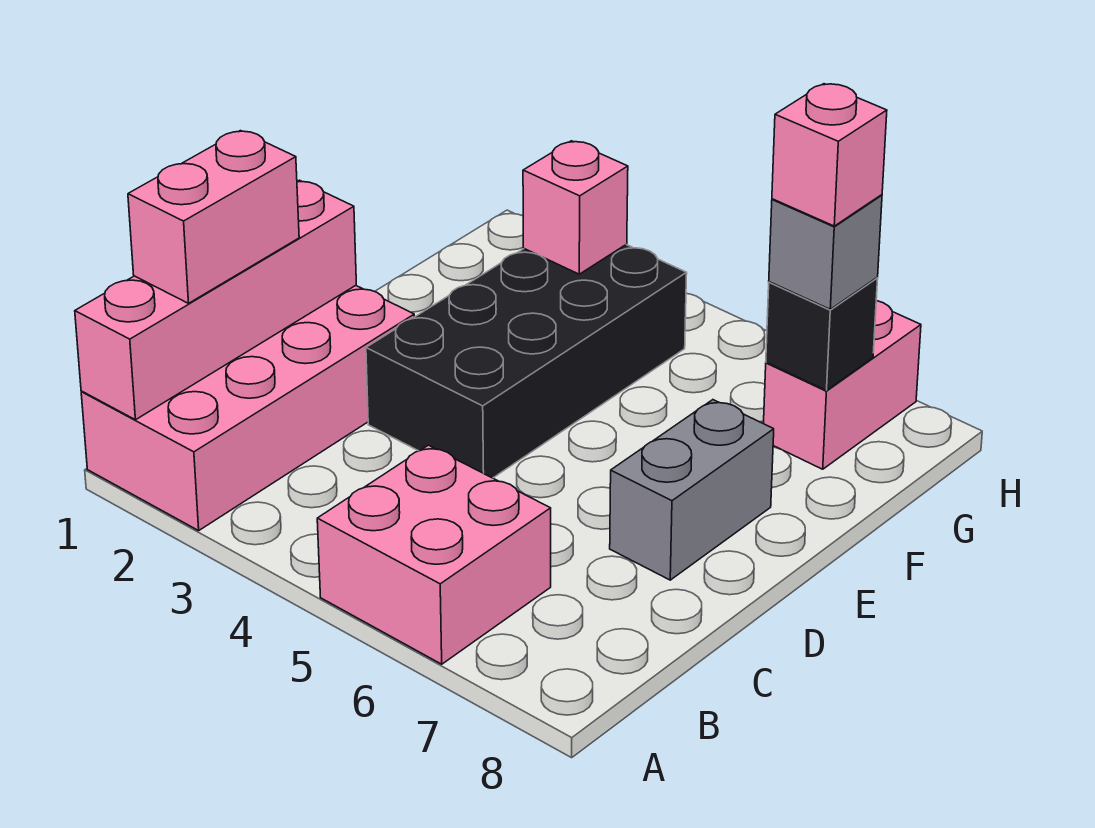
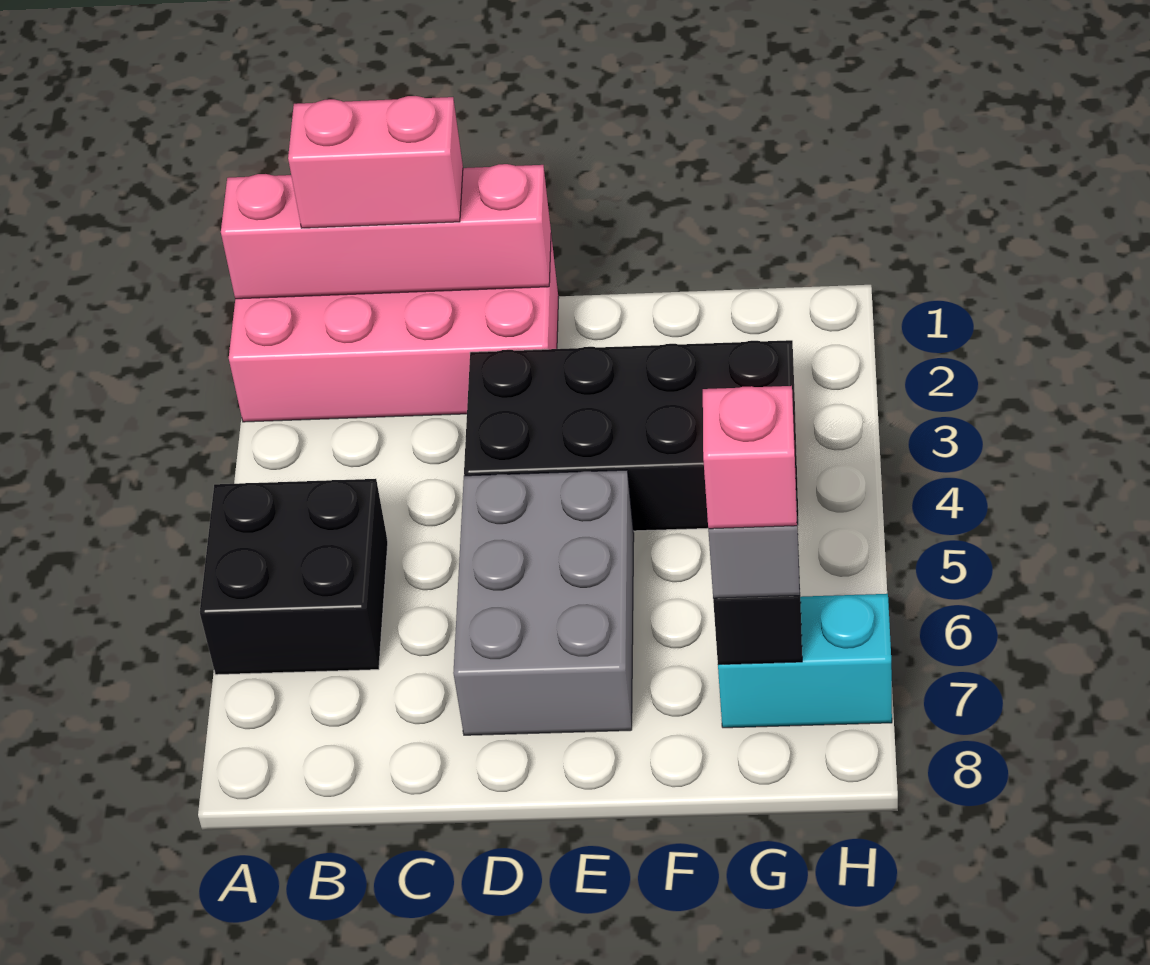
pink brick A5:B6 level 1 -> black brick A5:B6 level 1
grey brick D7:E7 level 1 -> grey brick D5:E7 level 1
pink brick G3 level 2 -> none
pink brick G7:H7 level 1 -> cyan brick G7:H7 level 1

